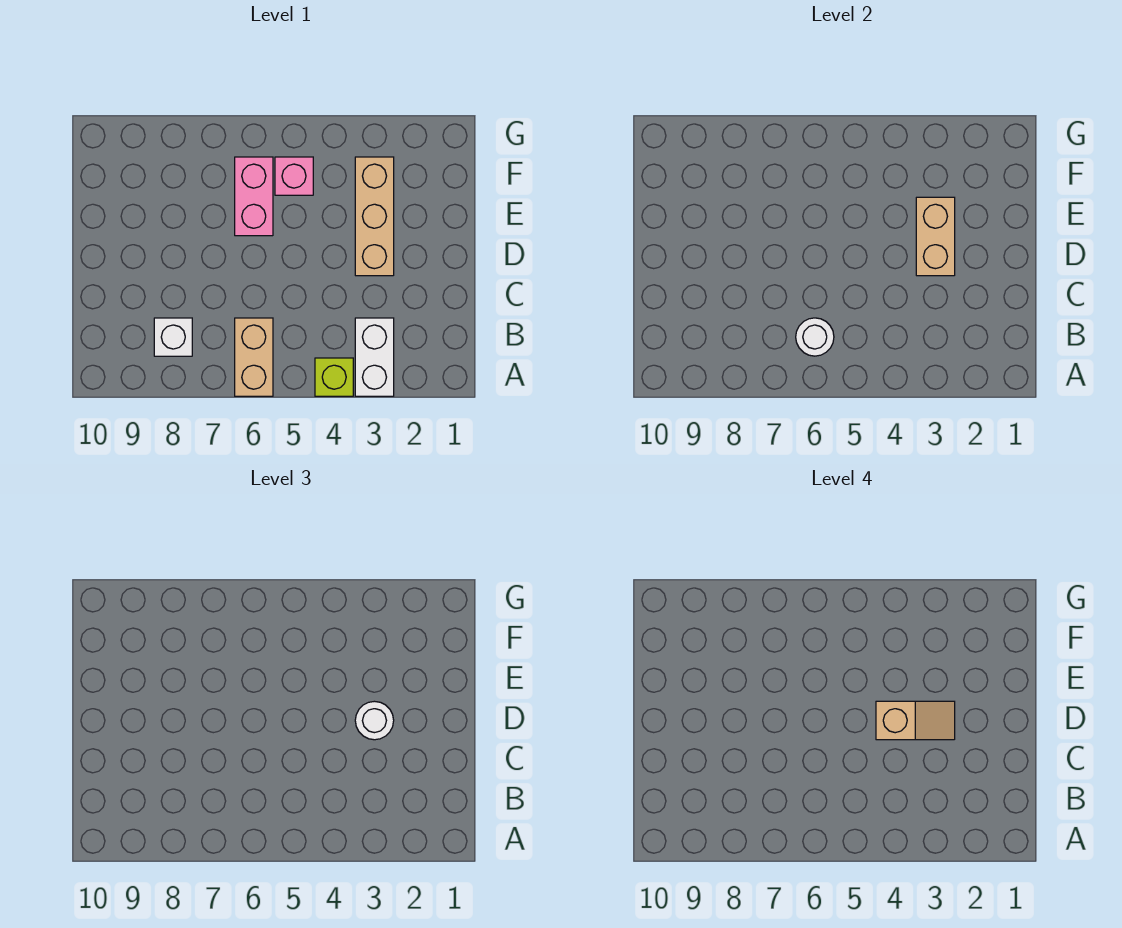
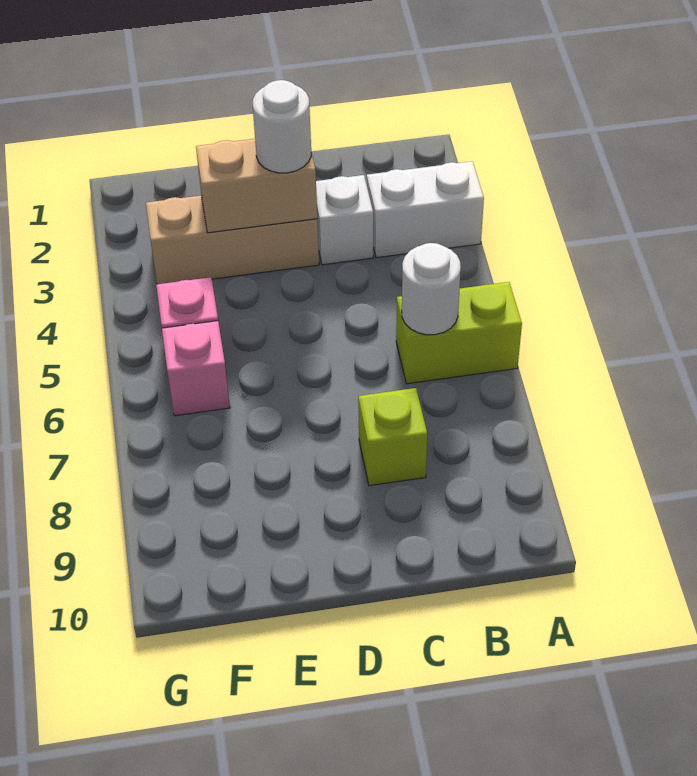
lime brick A4 level 1 -> lime brick C8 level 1
tan brick A6:B6 level 1 -> lime brick A6:B6 level 1
white brick B8 level 1 -> white brick C3 level 1
tan slope D3:D4 level 4 top 4 -> none
pink brick E6:F6 level 1 -> pink brick F6 level 1

